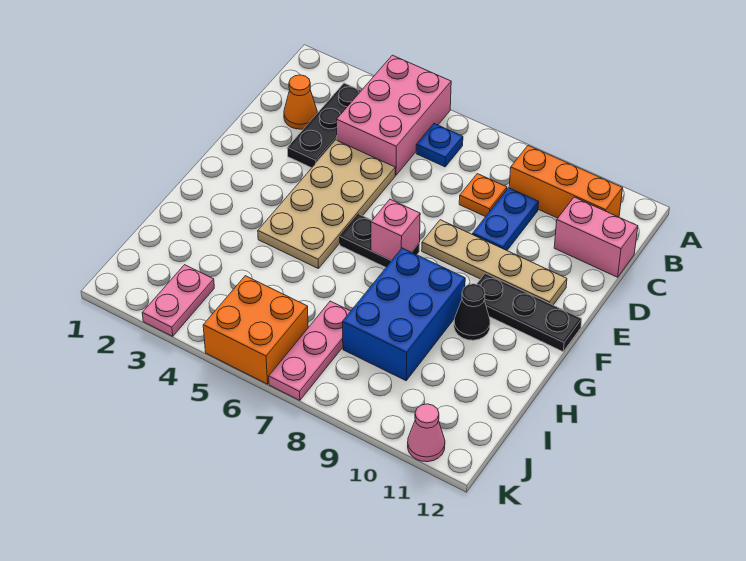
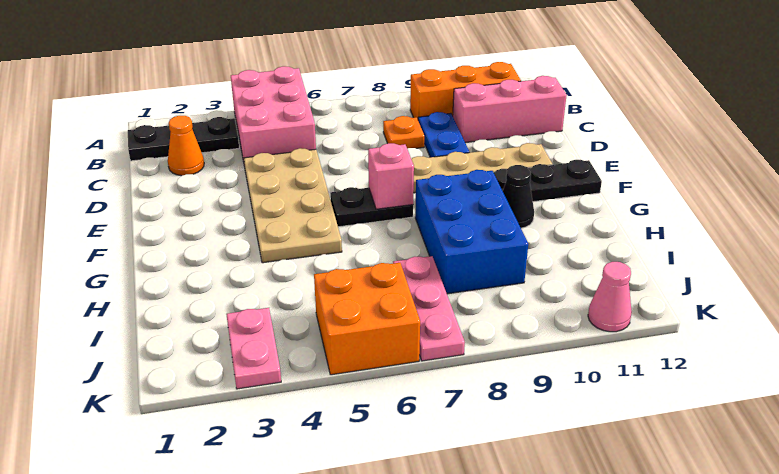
black plate B3:D3 level 1 -> black plate B1:B3 level 1
blue plate B6 level 1 -> none
pink brick C11:C12 level 1 -> pink brick C10:C12 level 1

